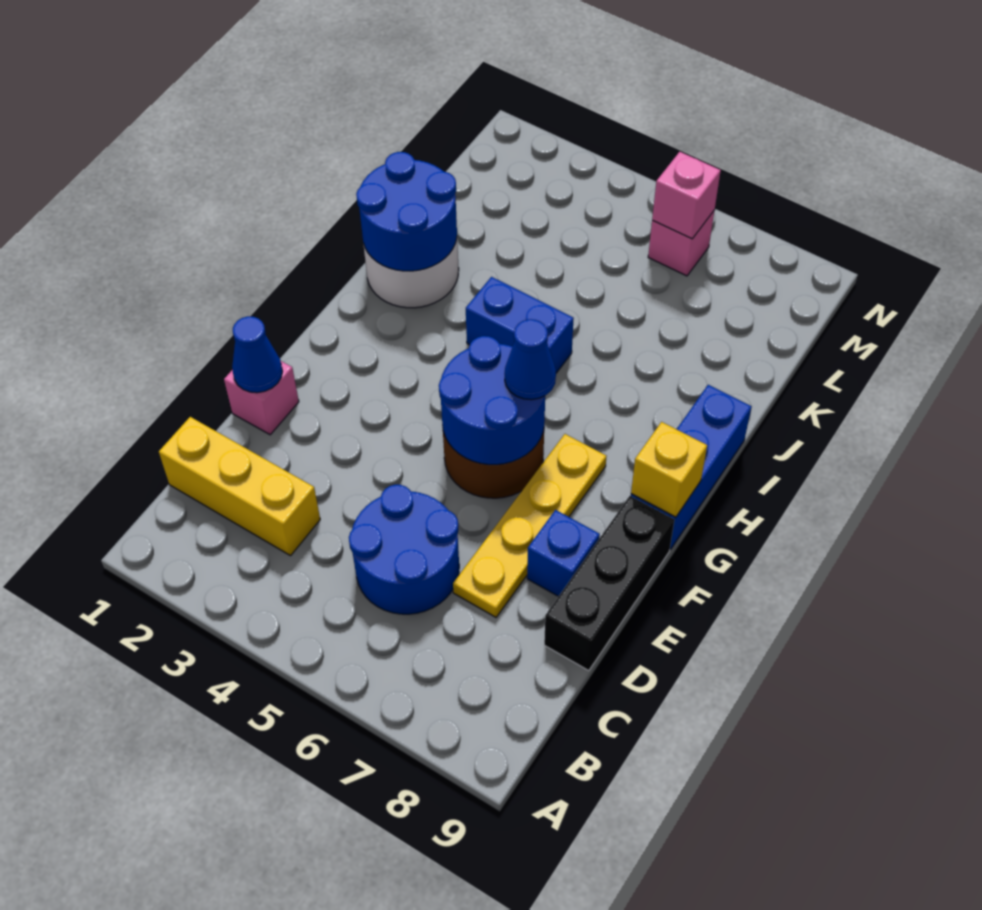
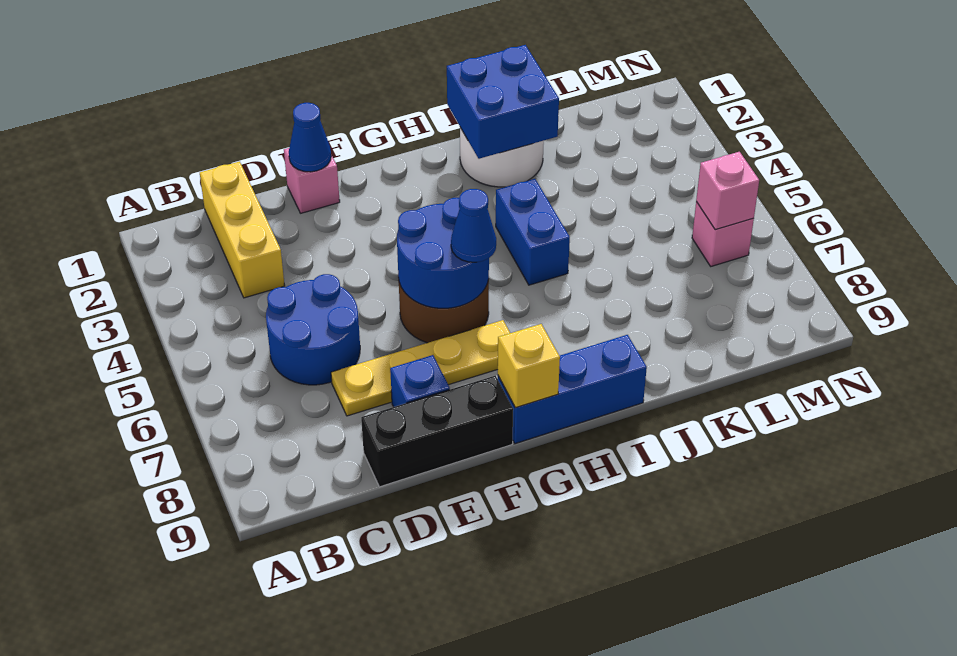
blue round brick I1:J2 level 2 -> blue brick I1:J2 level 2

